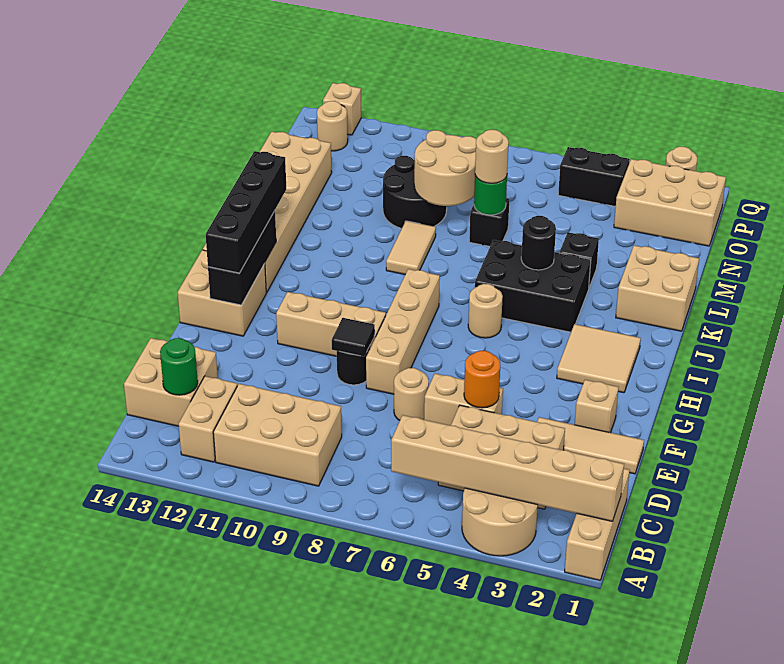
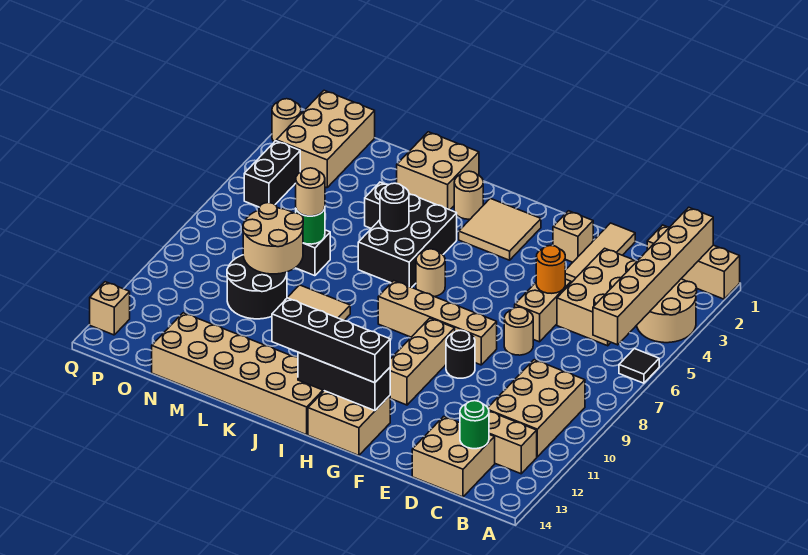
black tile F9 level 2 -> black tile A6 level 1
tan round brick P13 level 1 -> tan round brick J2 level 1

